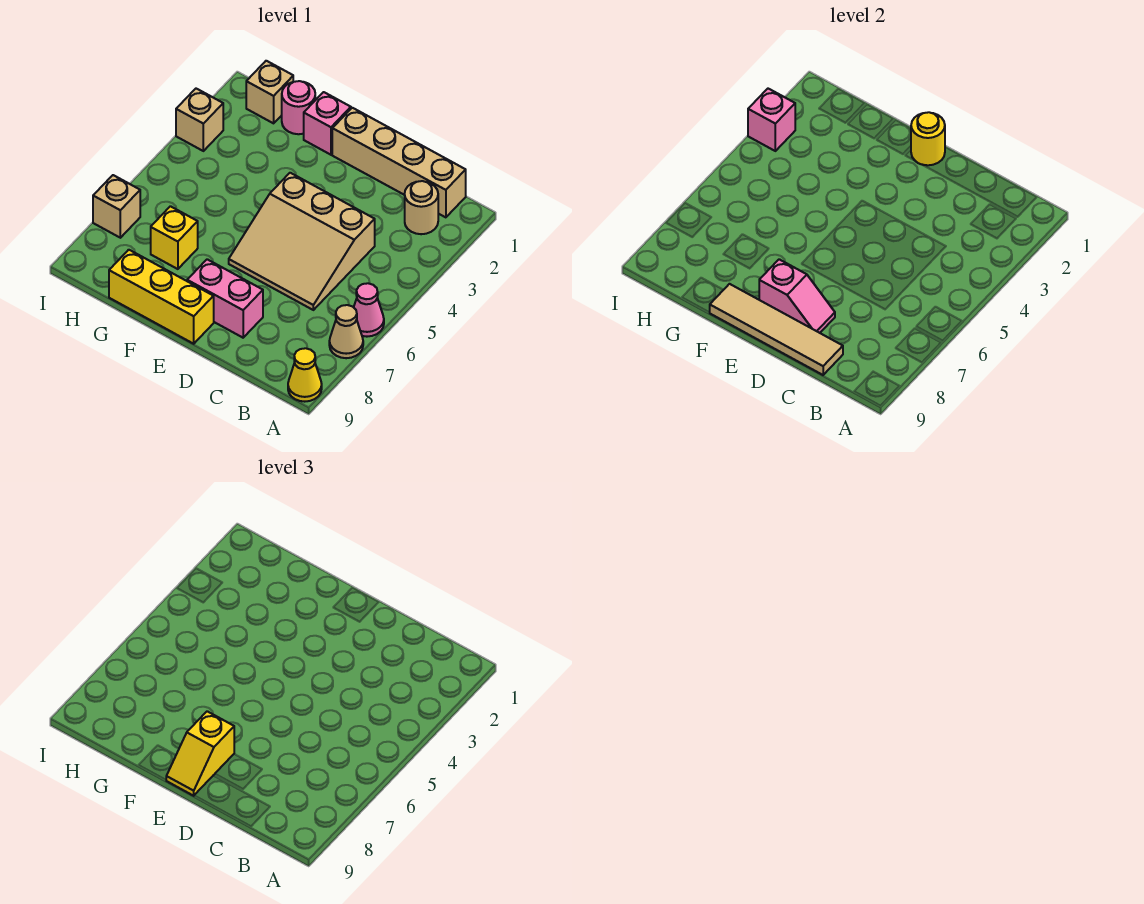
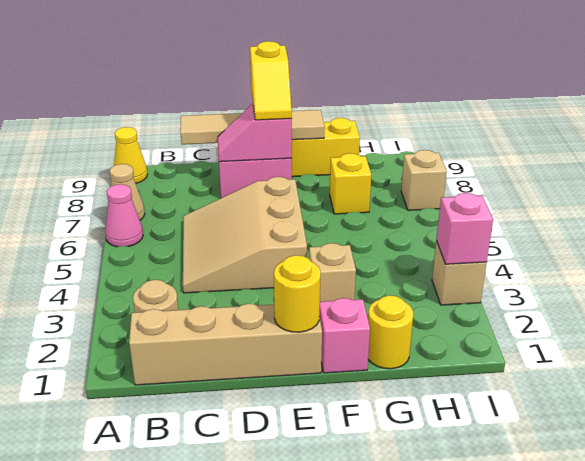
tan slope C4:E6 level 1 top 4 -> tan slope C4:E6 level 1 top E
yellow slope E8:E9 level 3 top 8 -> yellow slope E8:E9 level 3 top 9
pink round brick G1 level 1 -> yellow round brick G1 level 1
tan brick H1 level 1 -> tan brick F3 level 1

